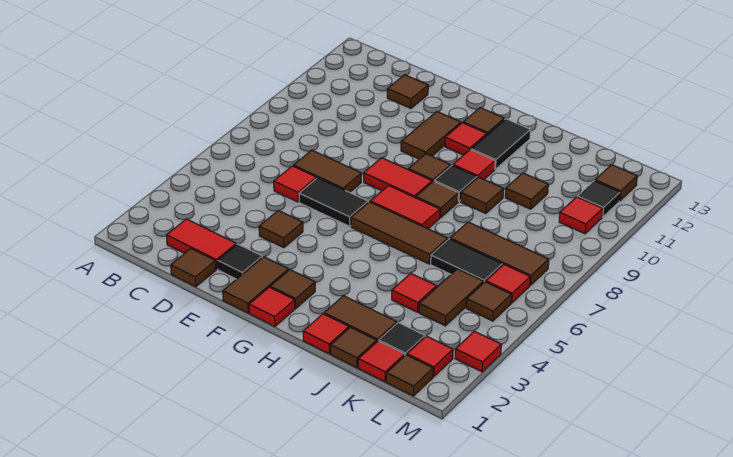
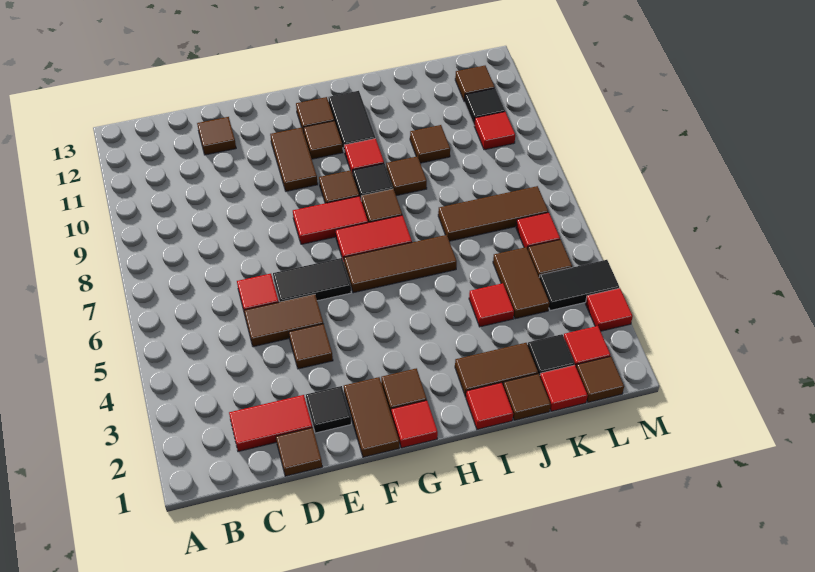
brown tile D7:E7 level 1 -> brown tile D5:E5 level 1
red tile G11 level 1 -> brown tile G11 level 1
black tile J6:K6 level 1 -> black tile L4:M4 level 1

